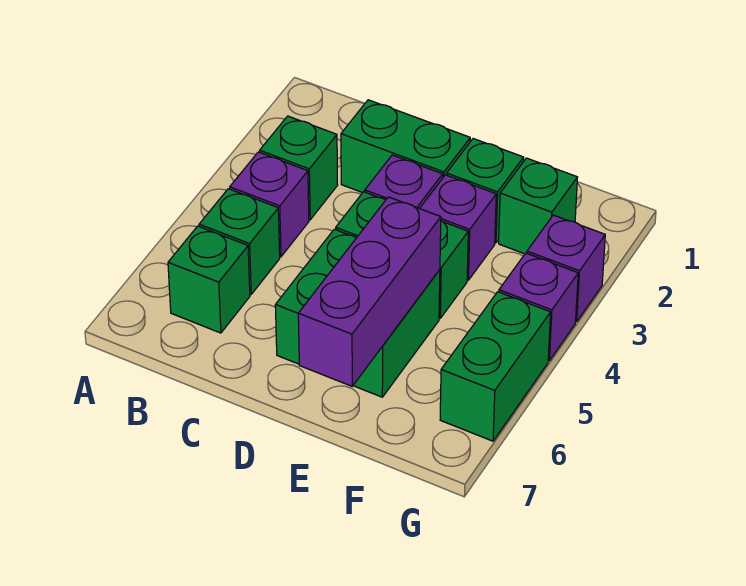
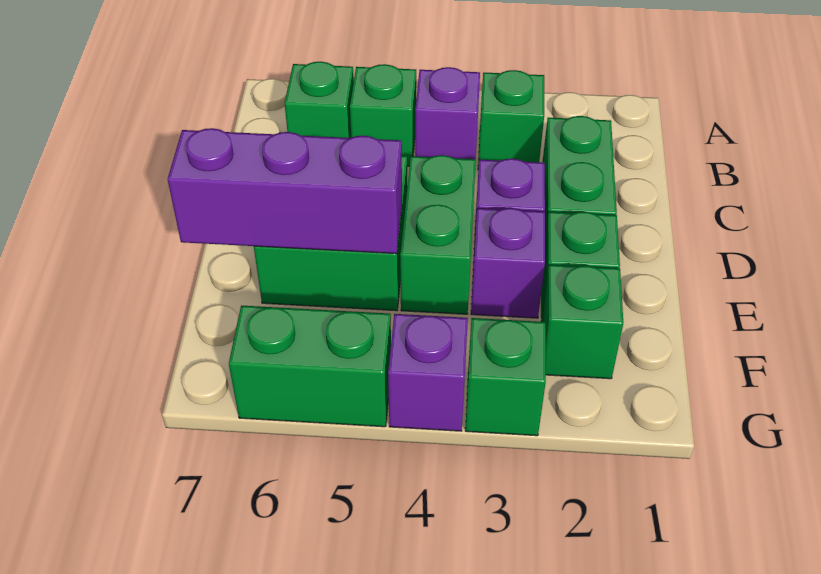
purple brick G3 level 1 -> green brick G3 level 1

